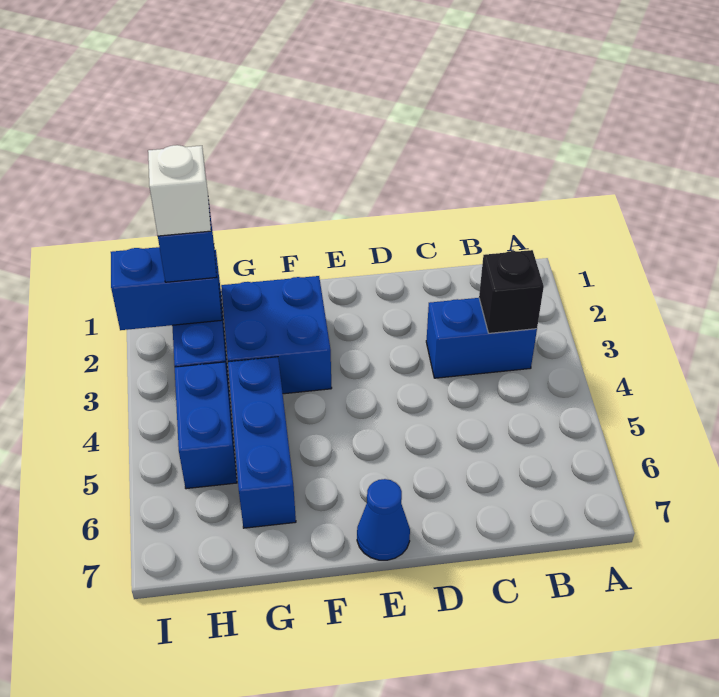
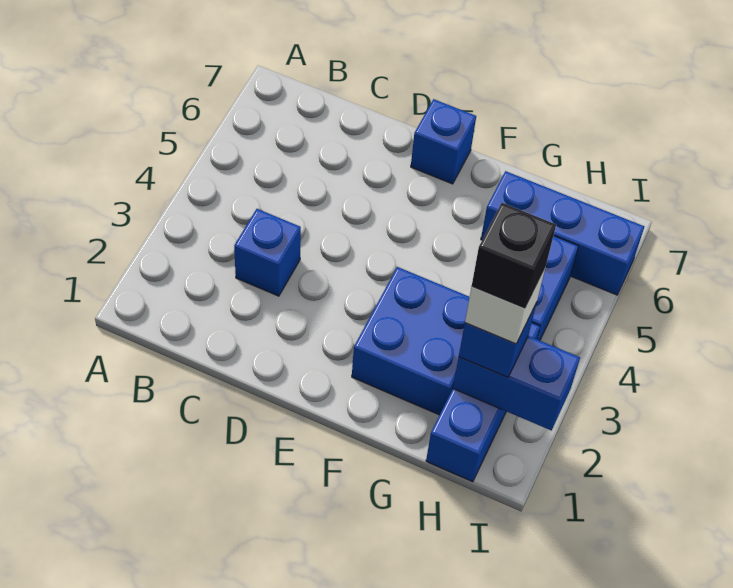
blue brick B3:C3 level 1 -> blue brick C3 level 1
black brick B3 level 2 -> black brick H2 level 5
blue cone E7 level 1 -> blue brick E7 level 1
blue brick G4:G6 level 1 -> blue brick G6:I6 level 1

